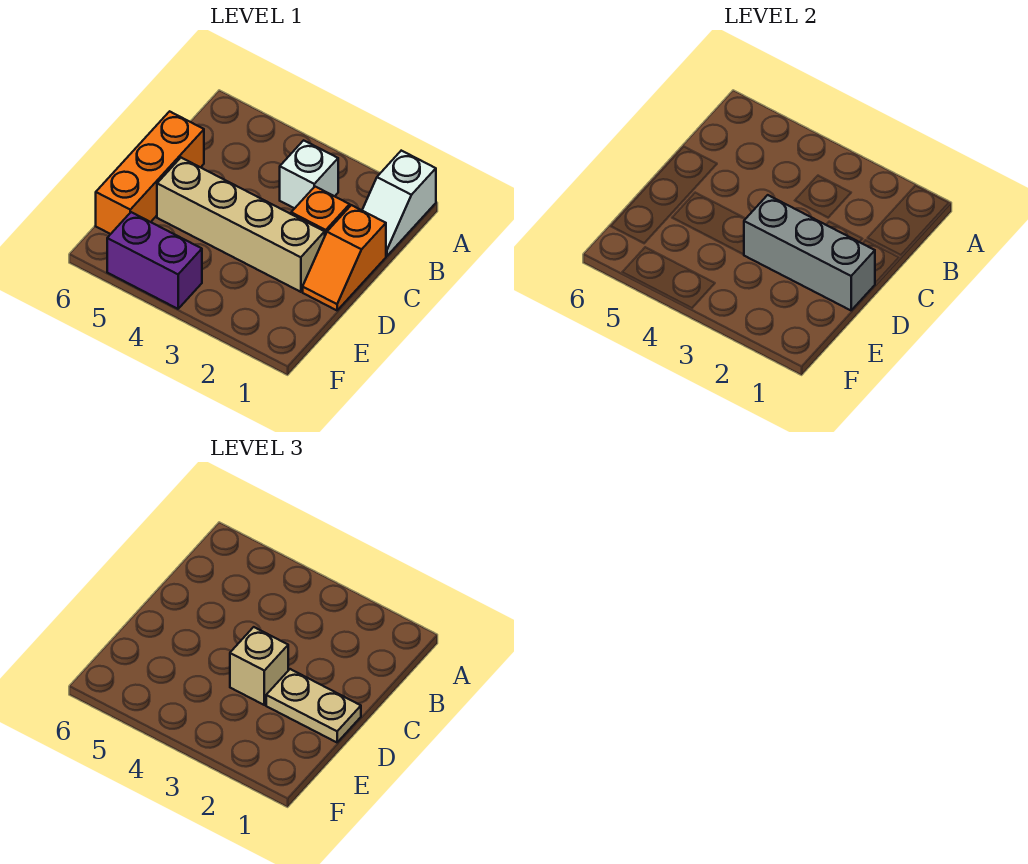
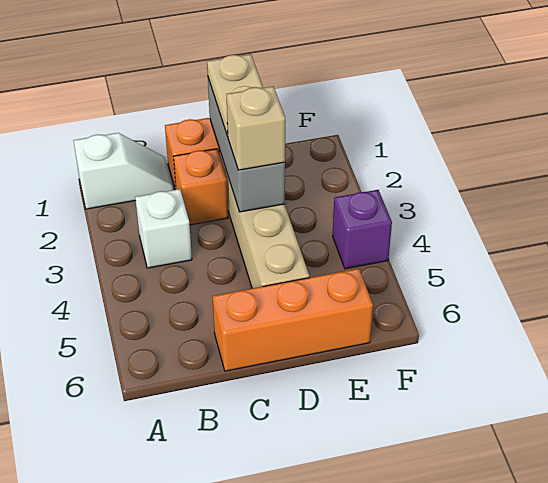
purple brick F4:F5 level 1 -> purple brick F4 level 1

